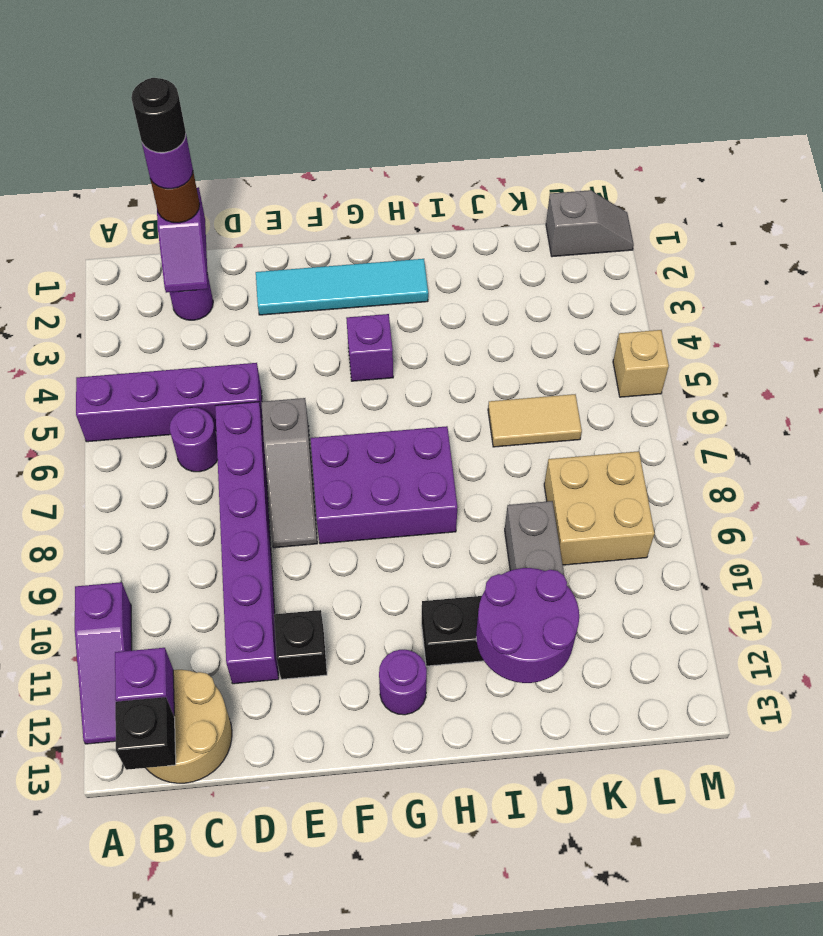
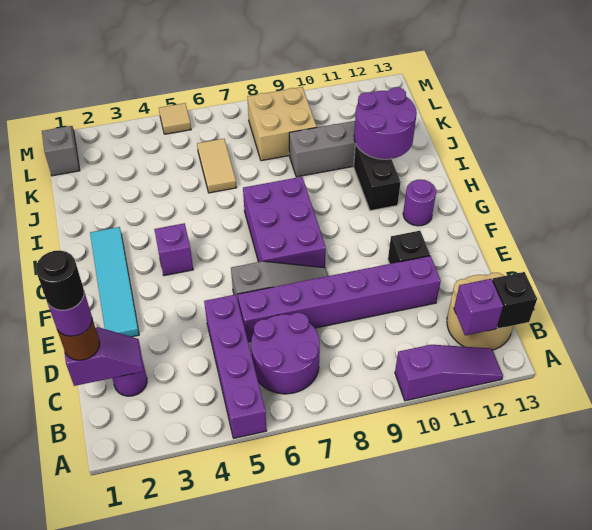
purple round brick C6 level 1 -> purple round brick B6:C7 level 1
tan brick M5 level 1 -> tan tile M5 level 1

